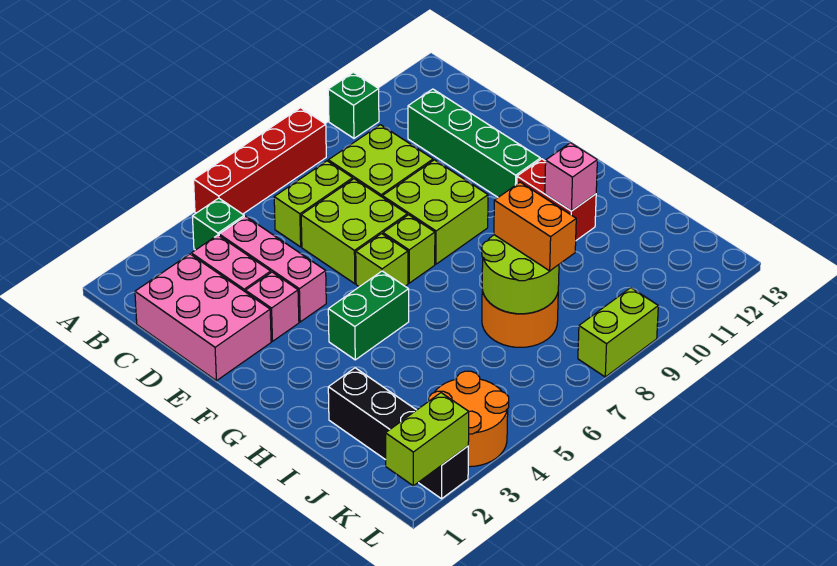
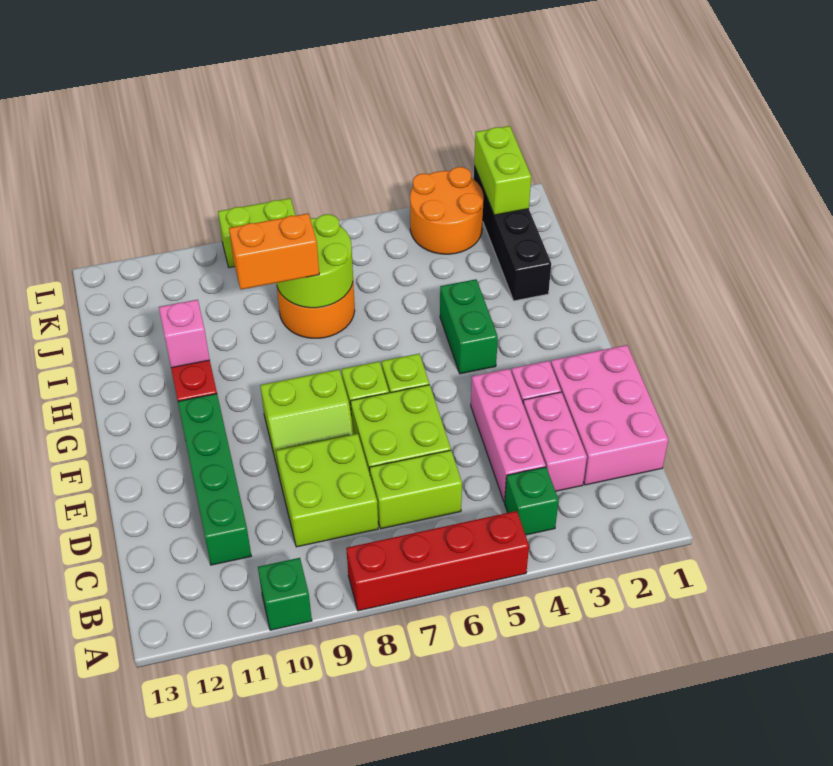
lime brick E8:F9 level 1 -> lime slope E8:F9 level 1 top F
green brick G4:G5 level 1 -> green brick G4:H4 level 1
orange brick I8:J8 level 3 -> orange brick I8:I9 level 3
lime brick L1:L2 level 2 -> lime brick K2:L2 level 2

